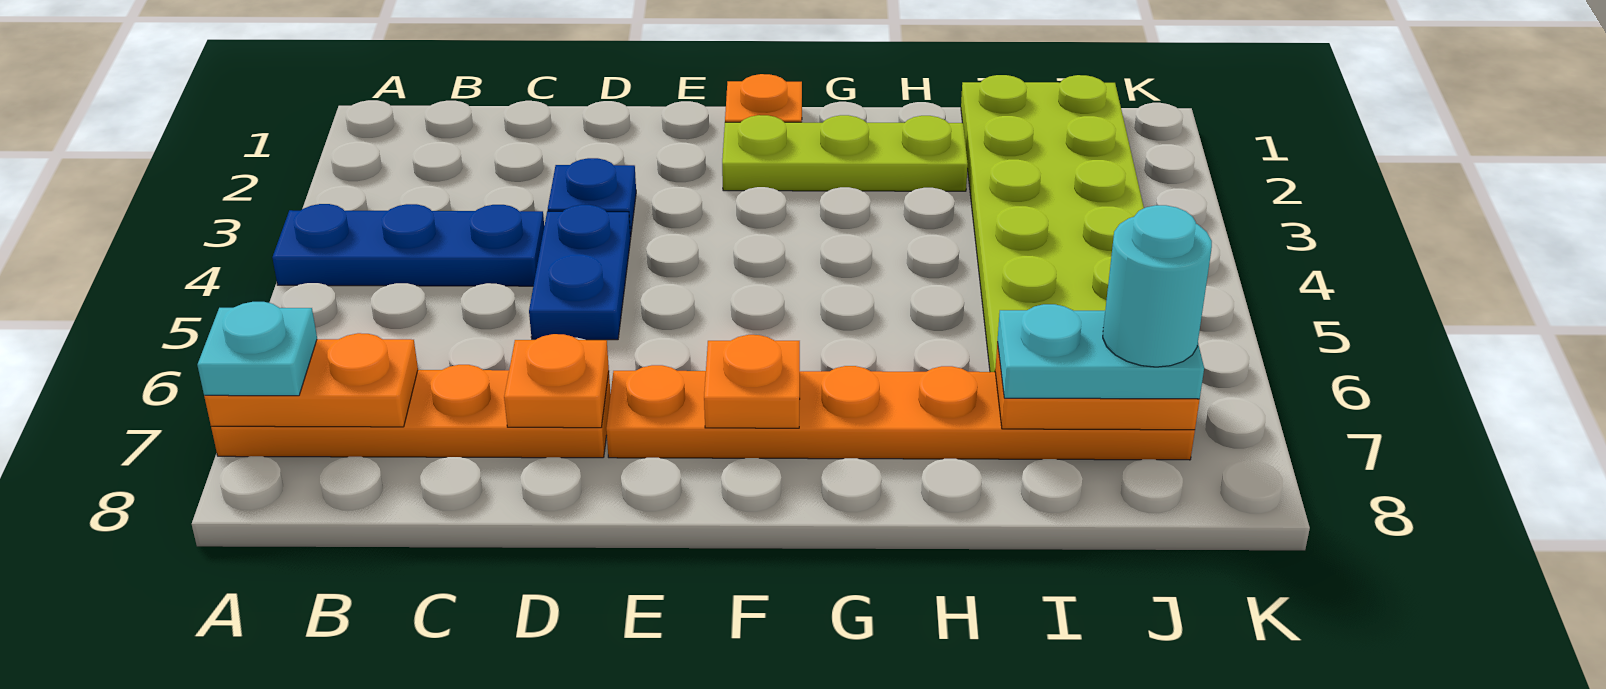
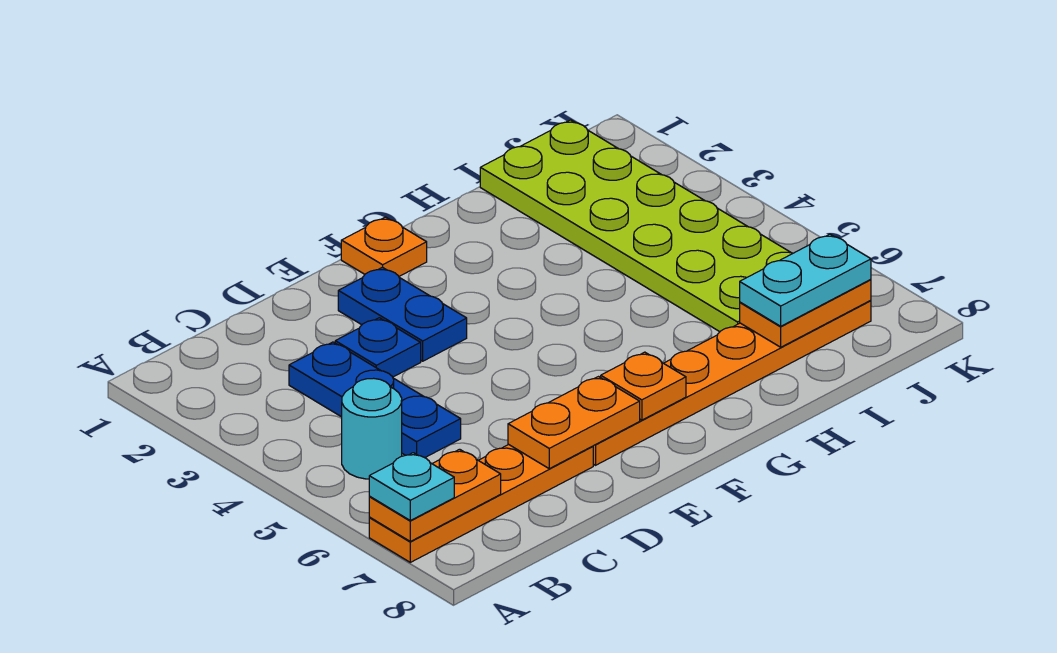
blue plate A4:C4 level 1 -> blue plate C3:C5 level 1
blue plate D4:D5 level 1 -> blue plate E2:E3 level 1
orange plate D7 level 2 -> orange plate D7:E7 level 2
lime plate F2:H2 level 1 -> none
cyan round brick J7 level 4 -> cyan round brick B5 level 1

